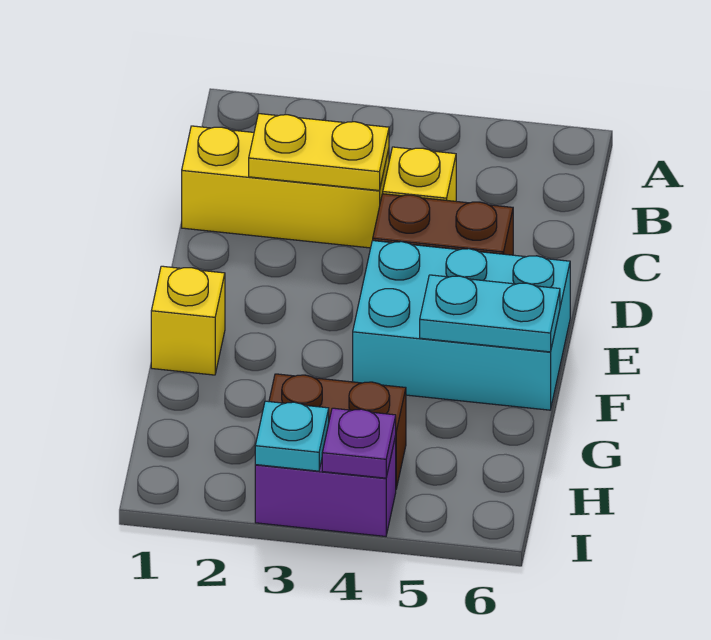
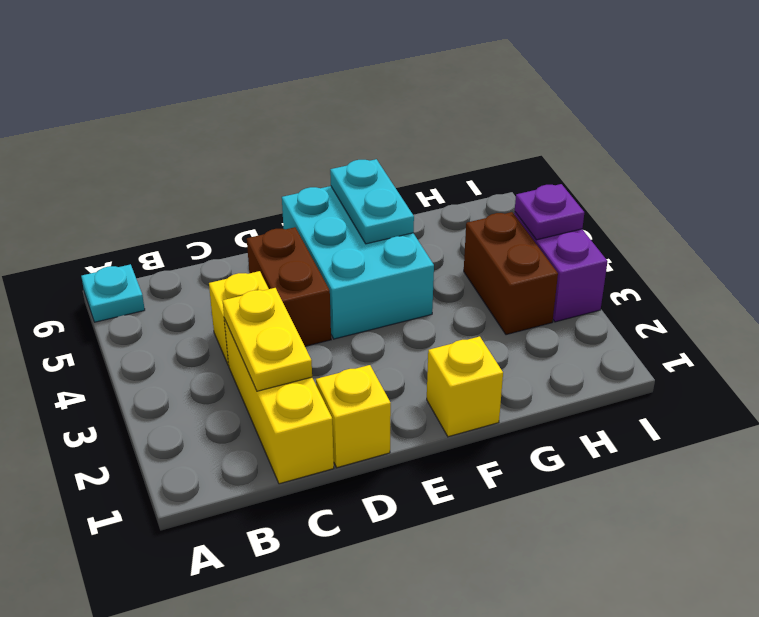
none -> yellow brick D1 level 1
cyan plate I3 level 2 -> cyan plate A6 level 1

